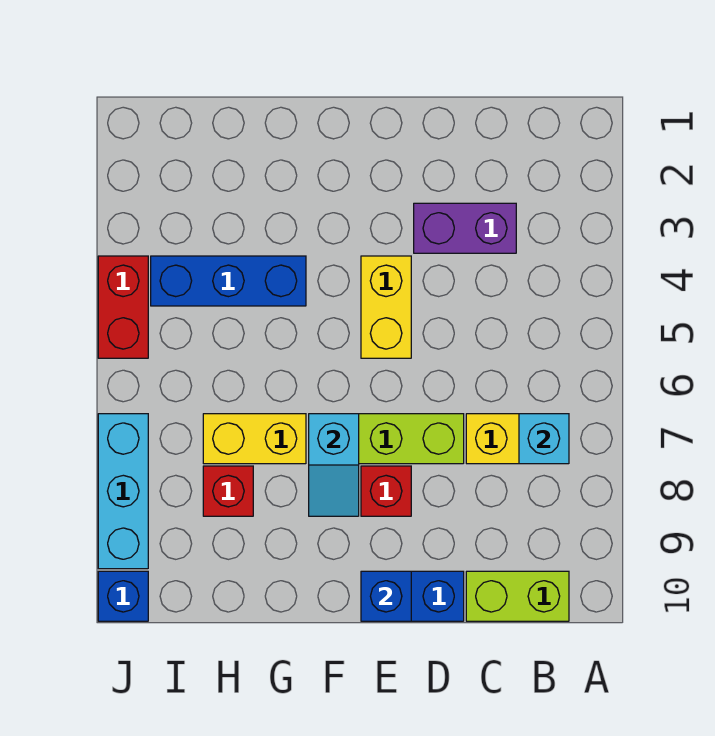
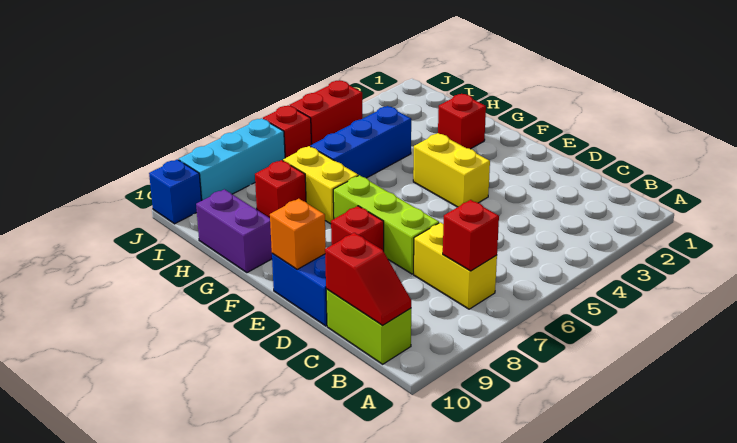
cyan brick B7 level 2 -> red brick B7 level 2
none -> red slope B10:C10 level 2 top C
purple brick C3:D3 level 1 -> purple brick G10:H10 level 1
yellow brick E4:E5 level 1 -> yellow brick E4:F4 level 1
blue brick E10 level 2 -> orange brick E10 level 2
cyan slope F7:F8 level 2 top 7 -> none
none -> red brick G2 level 1
blue brick G4:I4 level 1 -> blue brick H4:H6 level 1
none -> red brick J6 level 1

